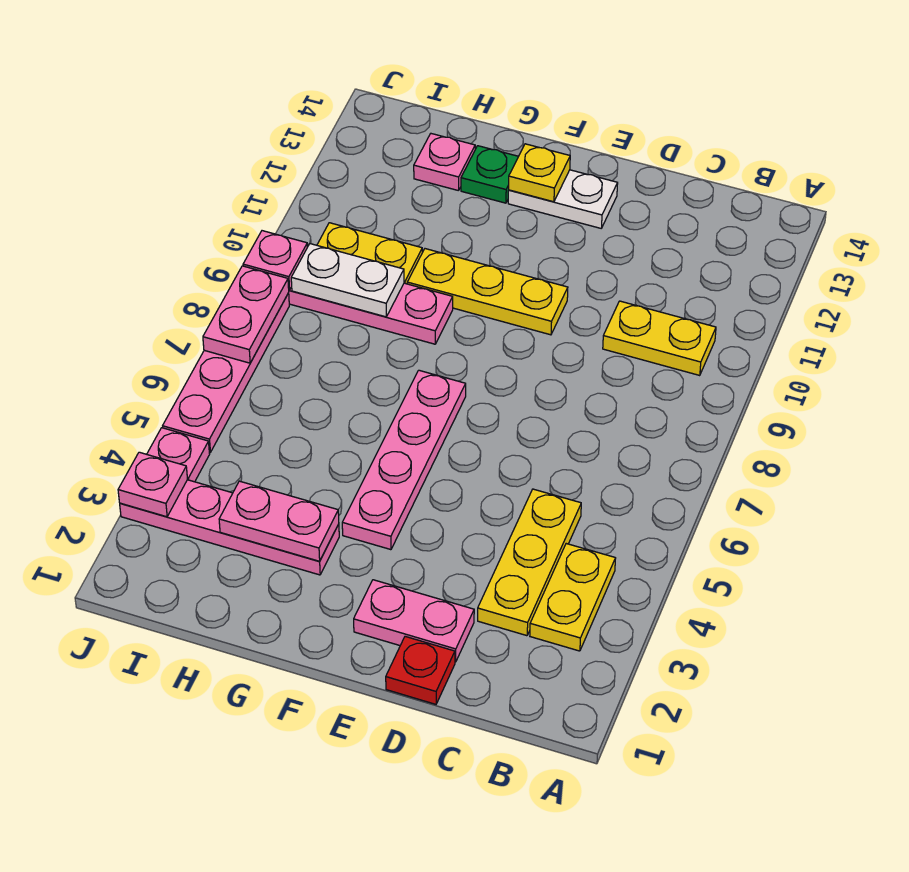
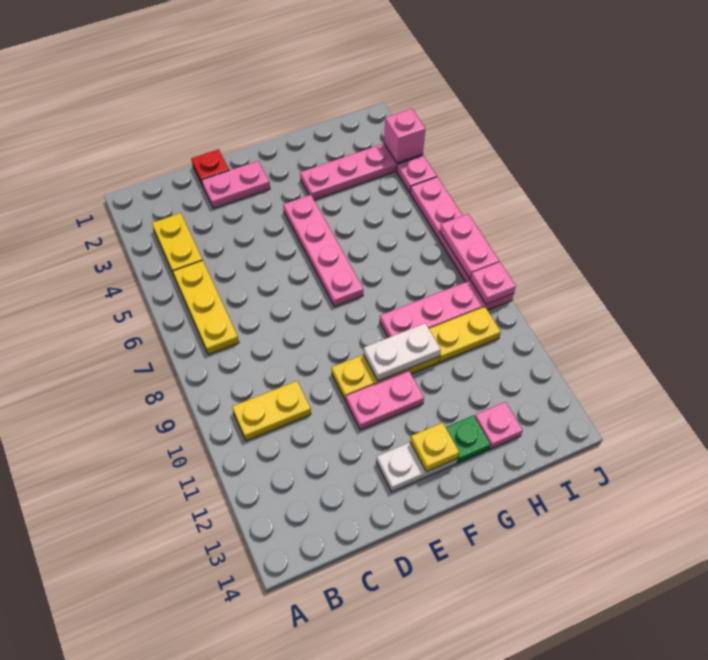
yellow plate C3:C5 level 1 -> yellow plate B5:B7 level 1
pink plate G3:H3 level 2 -> pink plate E11:F11 level 1
white plate H9:I9 level 2 -> white plate F10:G10 level 2
pink plate J3 level 2 -> pink brick J3 level 2

